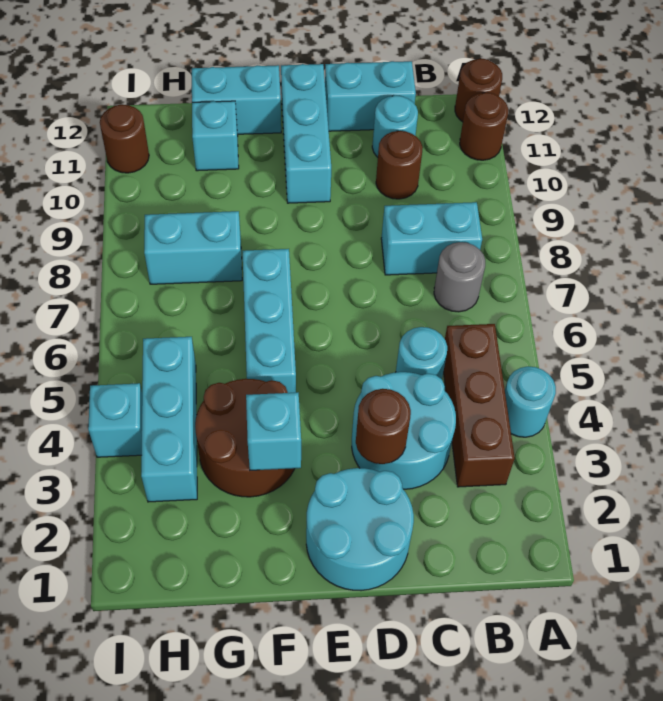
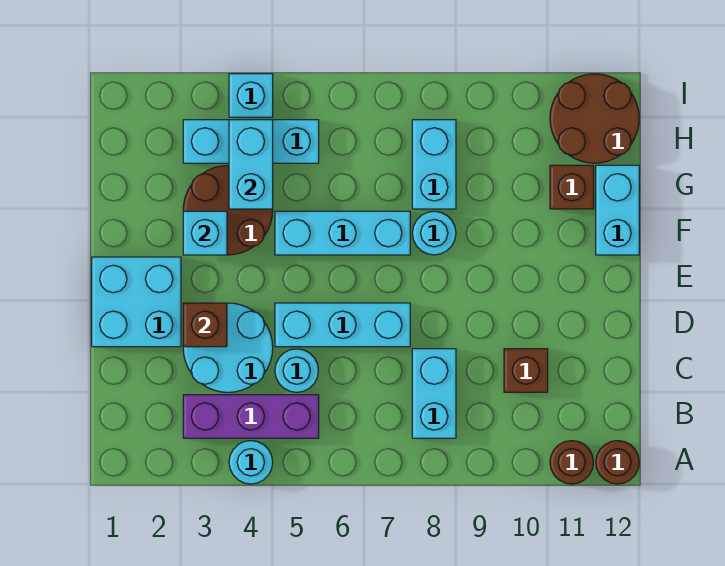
brown brick B3:B5 level 1 -> purple brick B3:B5 level 1
grey round brick B7 level 1 -> none
brown round brick C10 level 1 -> brown brick C10 level 1
cyan round brick C11 level 1 -> cyan round brick F8 level 1
cyan brick C12:D12 level 1 -> cyan brick G4:H4 level 2
cyan round brick D1:E2 level 1 -> cyan brick D1:E2 level 1
brown round brick D3 level 2 -> brown brick D3 level 2
cyan brick E10:E12 level 1 -> cyan brick D5:D7 level 1
cyan brick G11 level 1 -> brown brick G11 level 1
brown round brick I11 level 1 -> brown round brick H11:I12 level 1

